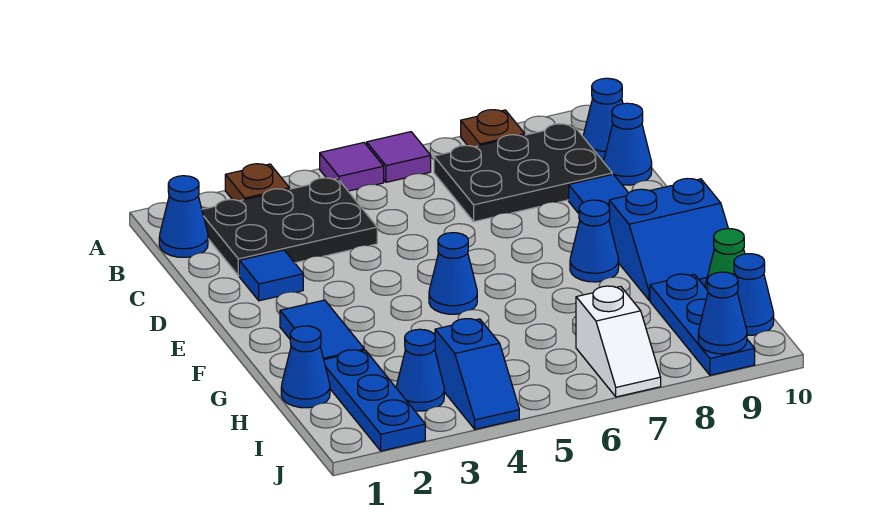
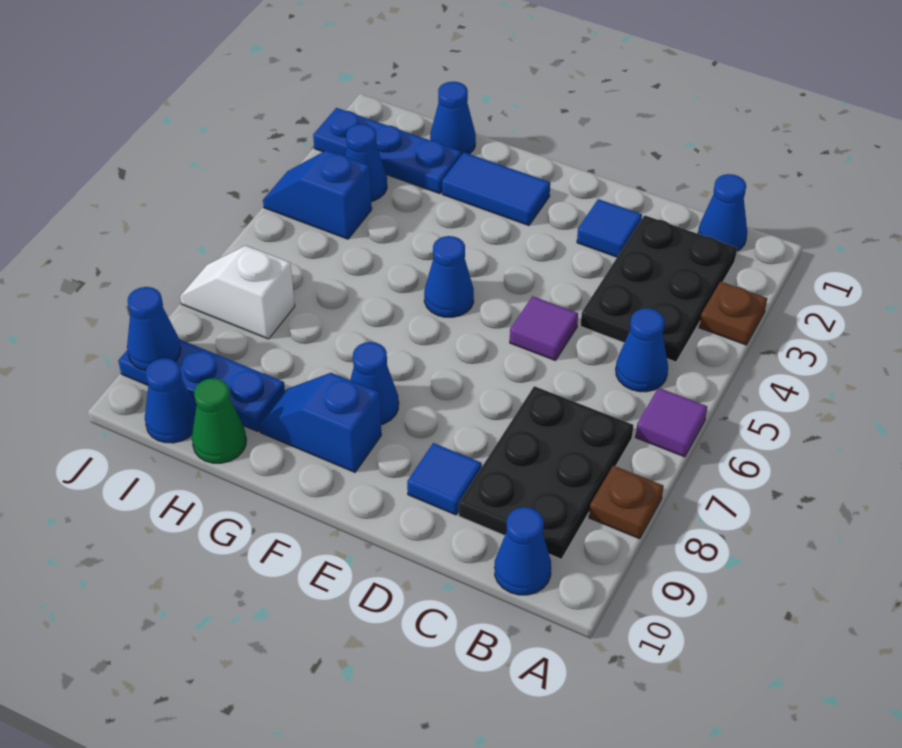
purple tile A5 level 1 -> purple tile D5 level 1
blue cone C10 level 1 -> blue cone B5 level 1
blue slope F9:G10 level 1 top F -> blue slope F9:G9 level 1 top F

